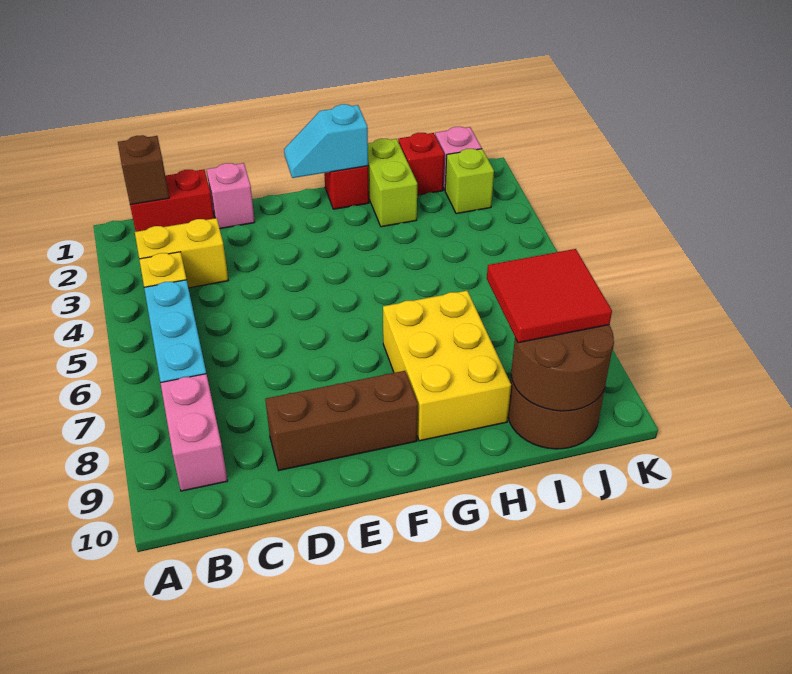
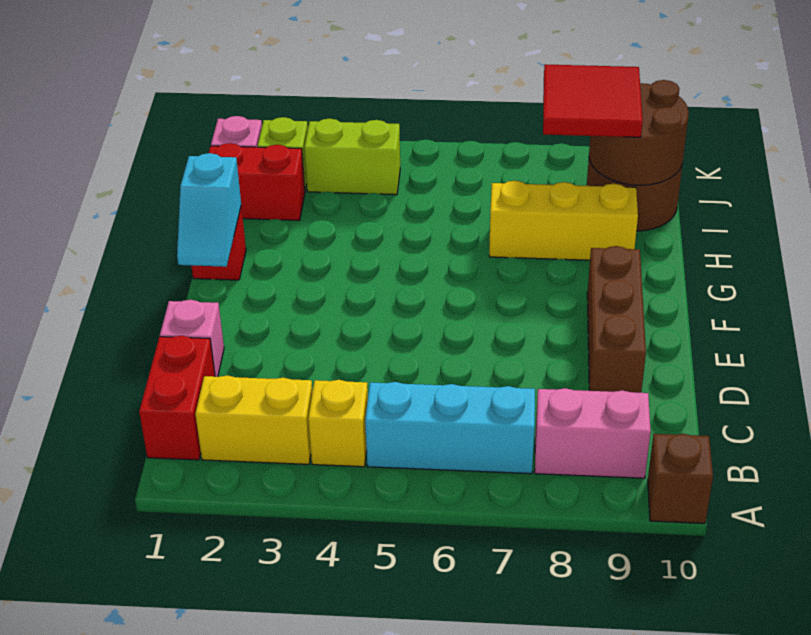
brown brick B1 level 2 -> brown brick A10 level 1
yellow brick B3:C3 level 1 -> yellow brick B2:B3 level 1
yellow brick G7:H9 level 1 -> yellow brick H7:H9 level 1
lime brick H1:H2 level 1 -> lime brick J3:J4 level 1
red brick I1 level 1 -> red brick I1:I2 level 1

